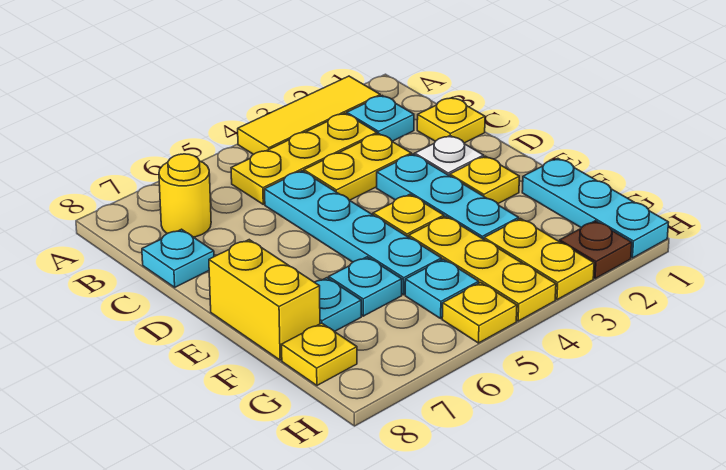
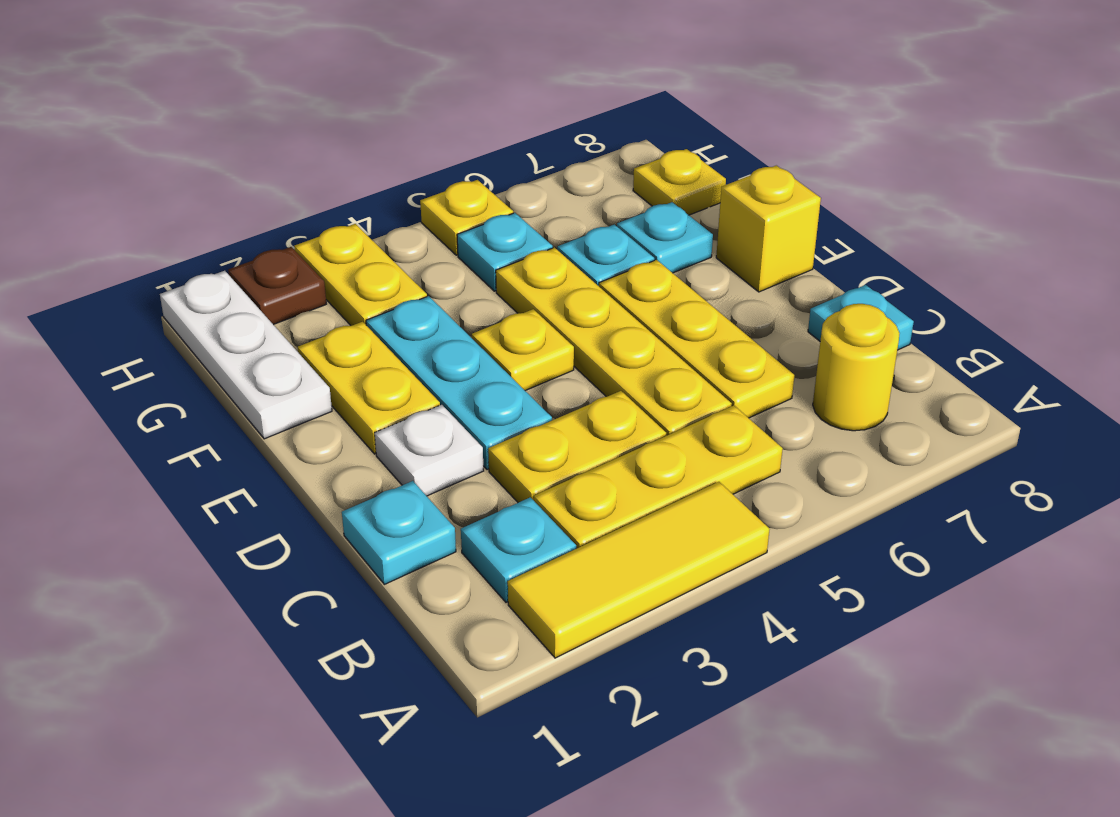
yellow plate C1 level 1 -> cyan plate C1 level 1
cyan plate C5:F5 level 1 -> yellow plate C5:F5 level 1
yellow plate E2 level 1 -> yellow plate E2:F2 level 1
yellow brick E8:F8 level 1 -> yellow brick E8 level 1
cyan plate F1:H1 level 1 -> white plate F1:H1 level 1
yellow plate F4:H4 level 1 -> yellow plate C6:E6 level 1

